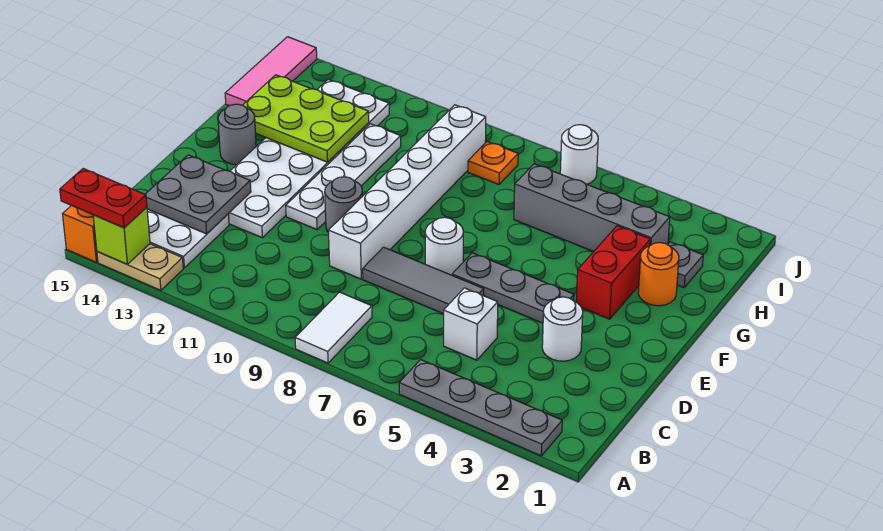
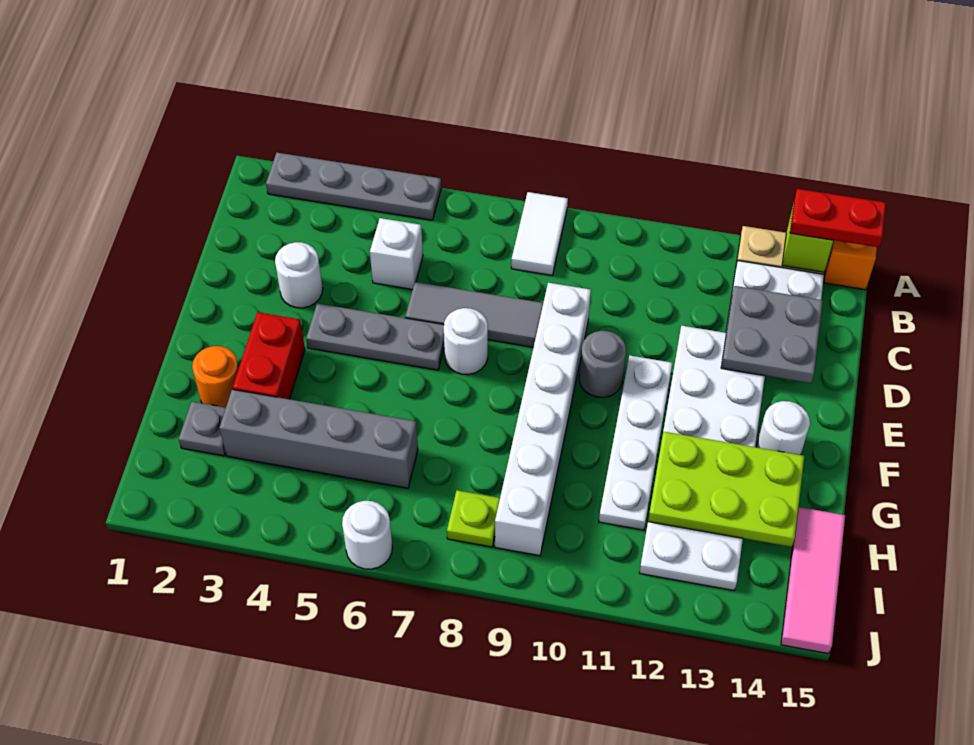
grey round brick F14 level 1 -> white round brick F14 level 1
orange plate I8 level 1 -> lime plate I8 level 1

